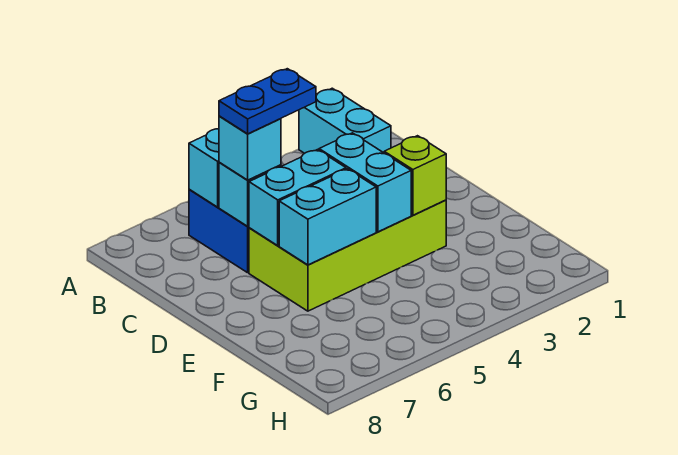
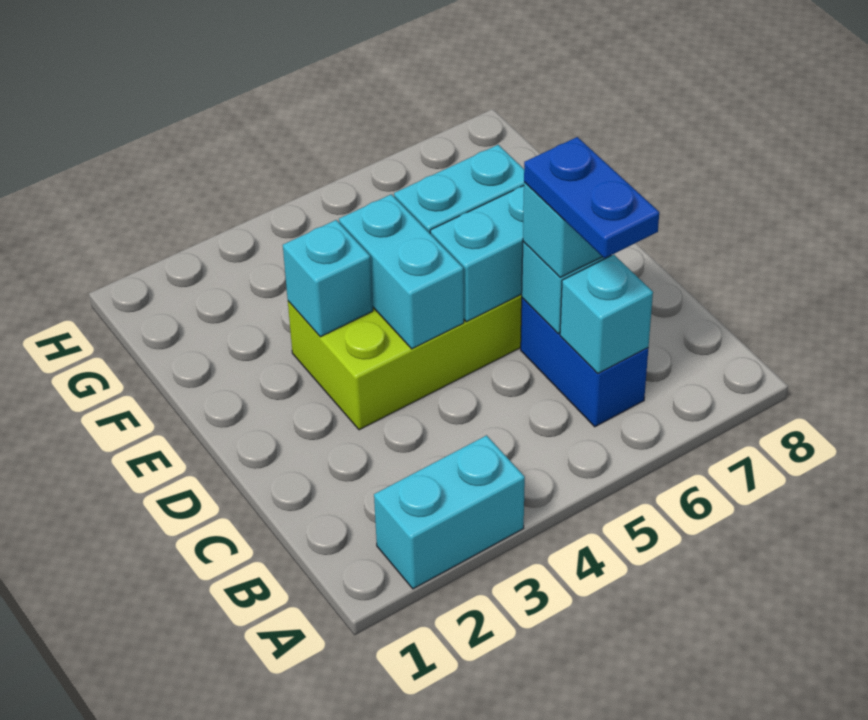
cyan brick A2:B2 level 1 -> cyan brick A2:A3 level 1
blue plate C5:C6 level 4 -> blue plate B6:C6 level 4
lime brick E3 level 2 -> cyan brick E3 level 2

